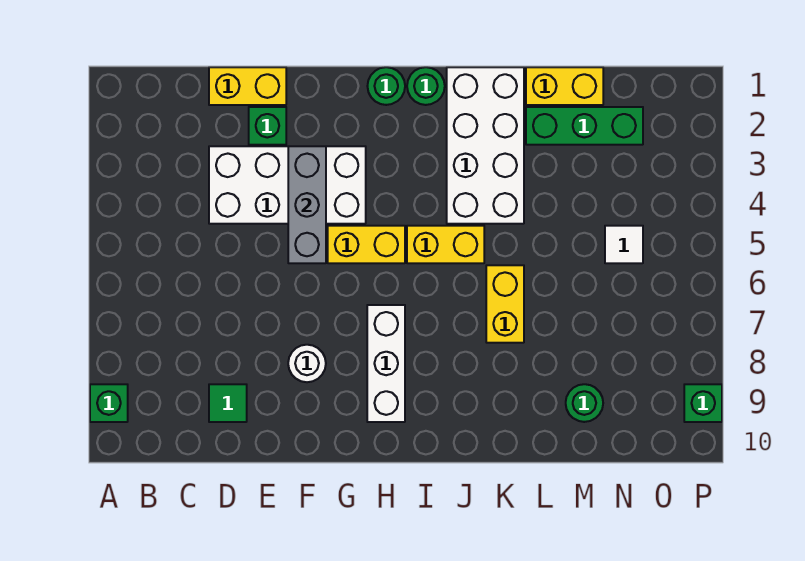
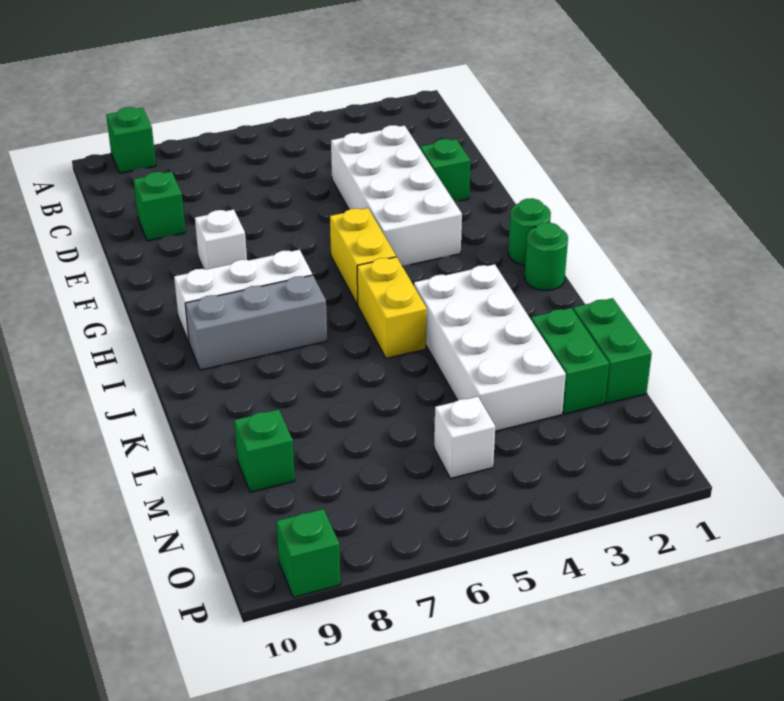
yellow brick D1:E1 level 1 -> none
green tile D9 level 1 -> green brick D9 level 1
grey brick F3:F5 level 2 -> grey brick I7:I9 level 1
white round brick F8 level 1 -> white brick F8 level 1
white brick J1:K4 level 1 -> white brick J3:M4 level 1
yellow brick K6:K7 level 1 -> none
yellow brick L1:M1 level 1 -> green brick L1:M1 level 1
green brick L2:N2 level 1 -> green brick L2:M2 level 1
green round brick M9 level 1 -> green brick M9 level 1
white tile N5 level 1 -> white brick N5 level 1

